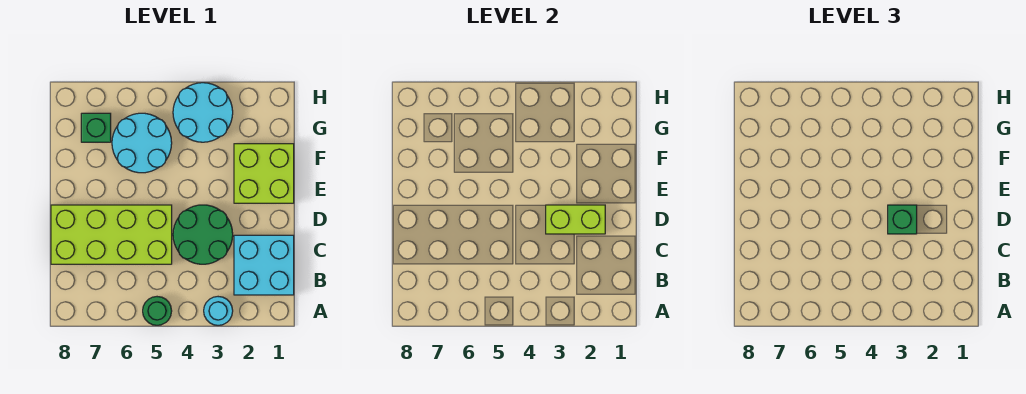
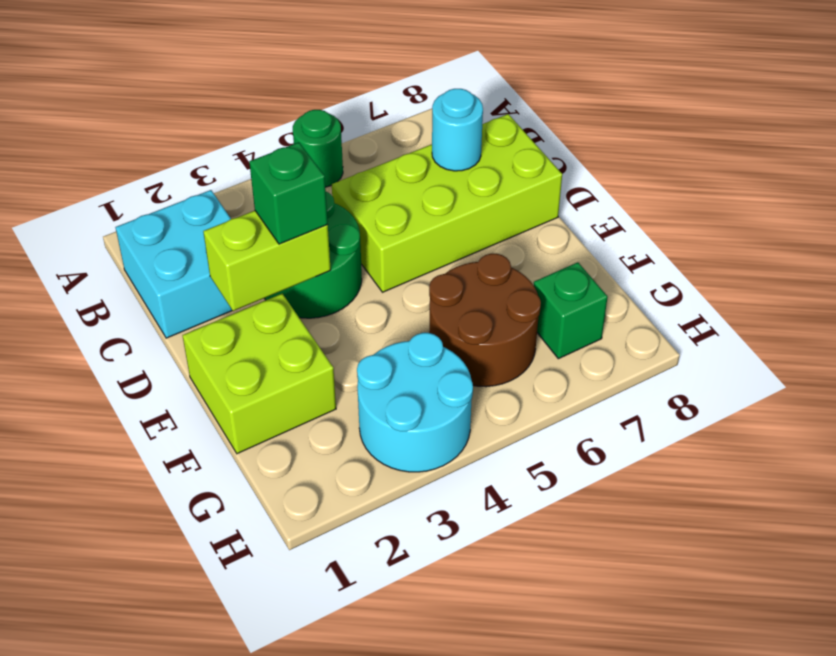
cyan round brick A3 level 1 -> cyan round brick C7 level 2
cyan round brick F5:G6 level 1 -> brown round brick F5:G6 level 1

